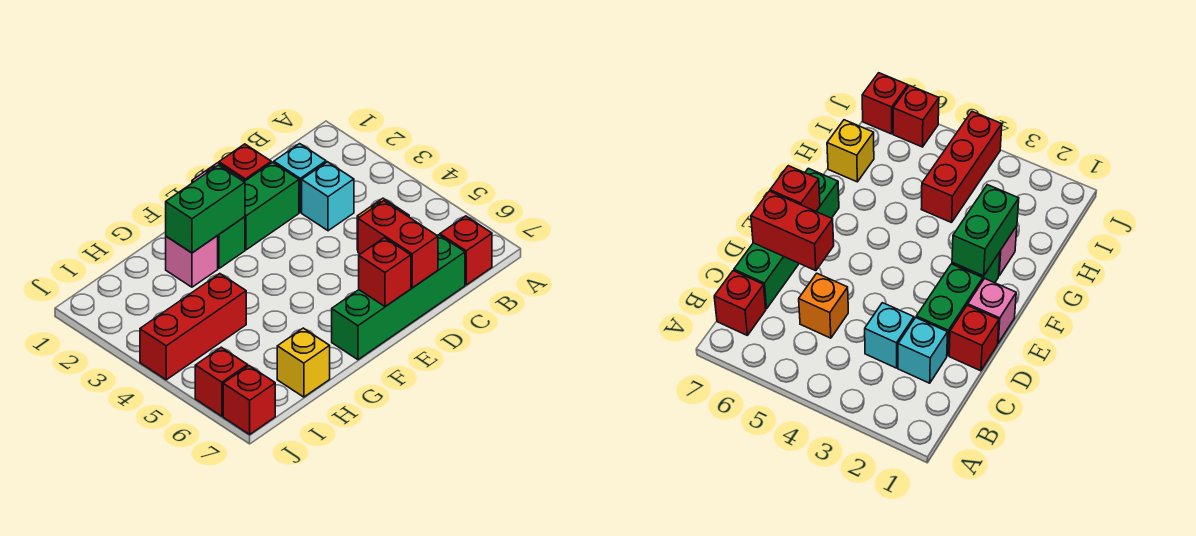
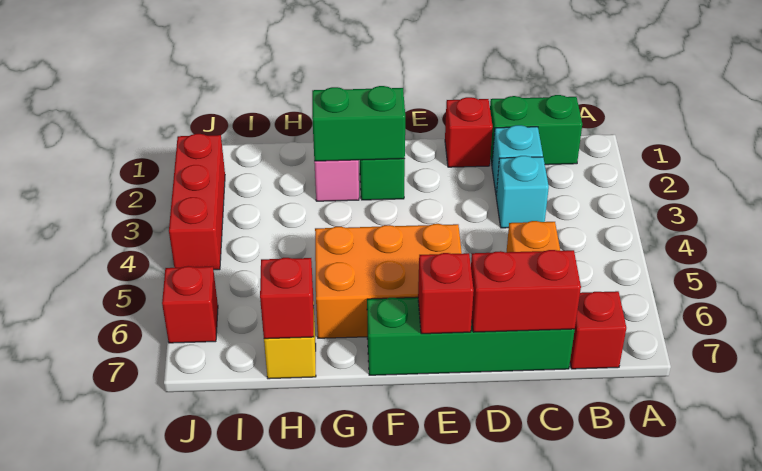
green brick D2:E2 level 1 -> green brick B1:C1 level 1
red brick D6:D7 level 2 -> red brick C7:D7 level 2
pink brick E1 level 1 -> none
none -> orange brick E5:G6 level 1
red brick H4:J4 level 1 -> red brick J2:J4 level 1
red brick J7 level 1 -> red brick H7 level 2

